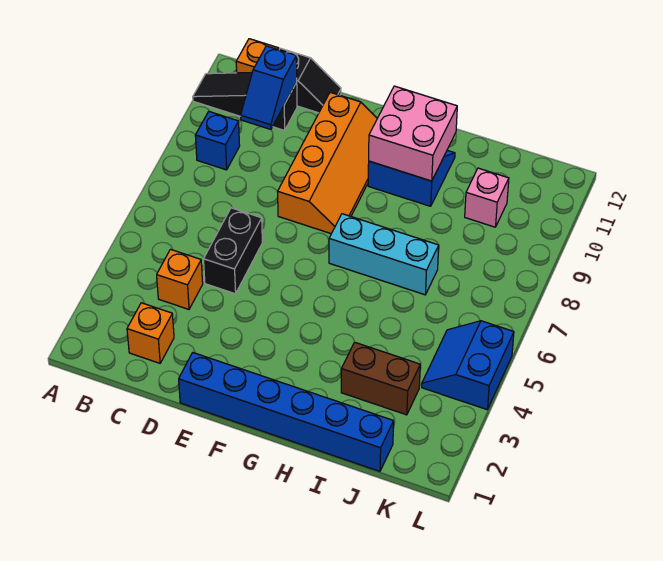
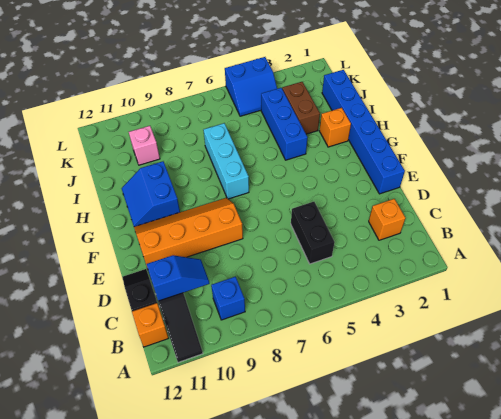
orange brick C4 level 1 -> orange brick H2 level 1
black brick D5:D6 level 1 -> black brick C5:D5 level 1
pink brick G10:H11 level 2 -> none
none -> blue brick H4:J4 level 1

